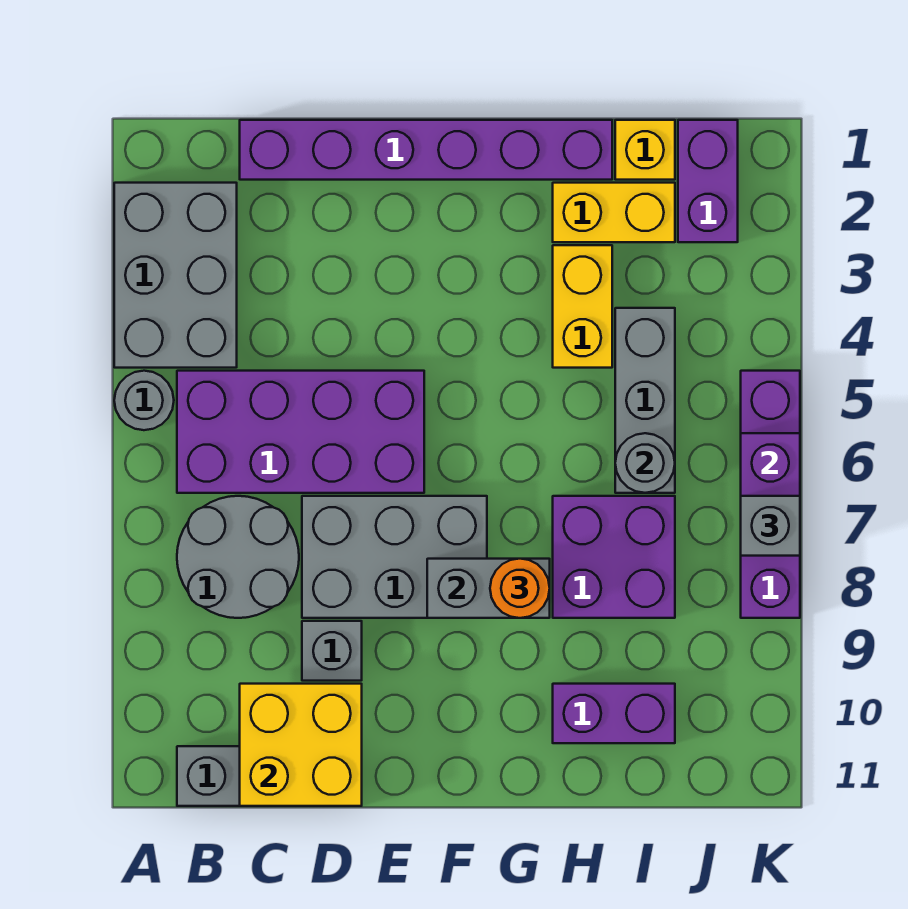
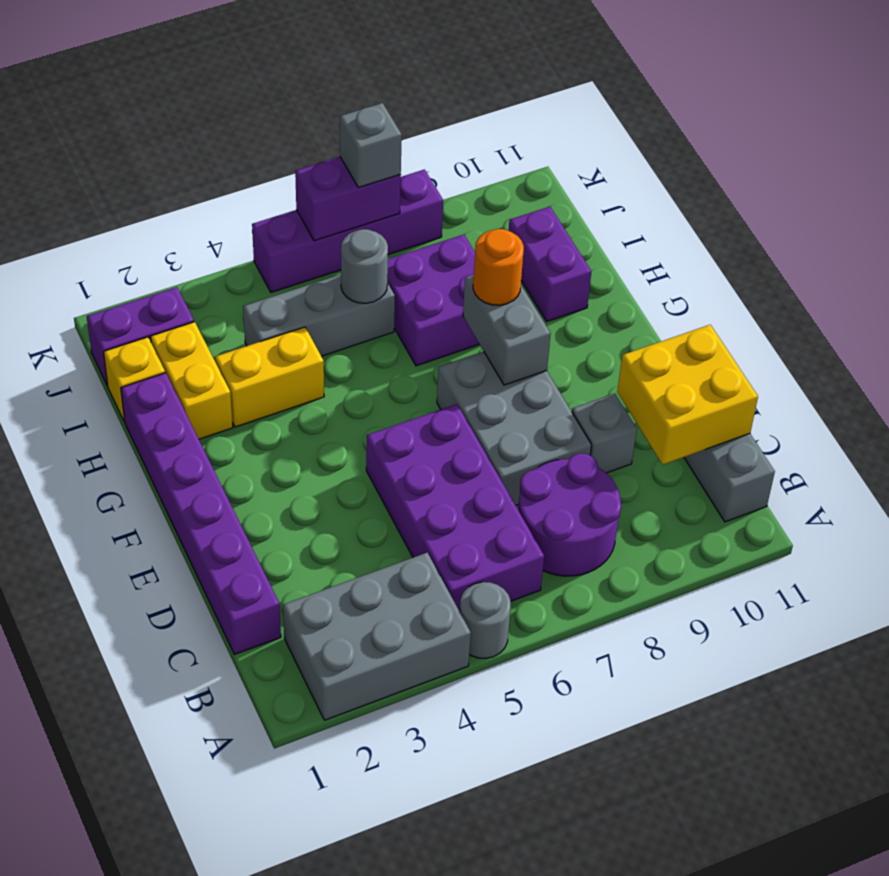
grey round brick B7:C8 level 1 -> purple round brick B7:C8 level 1

